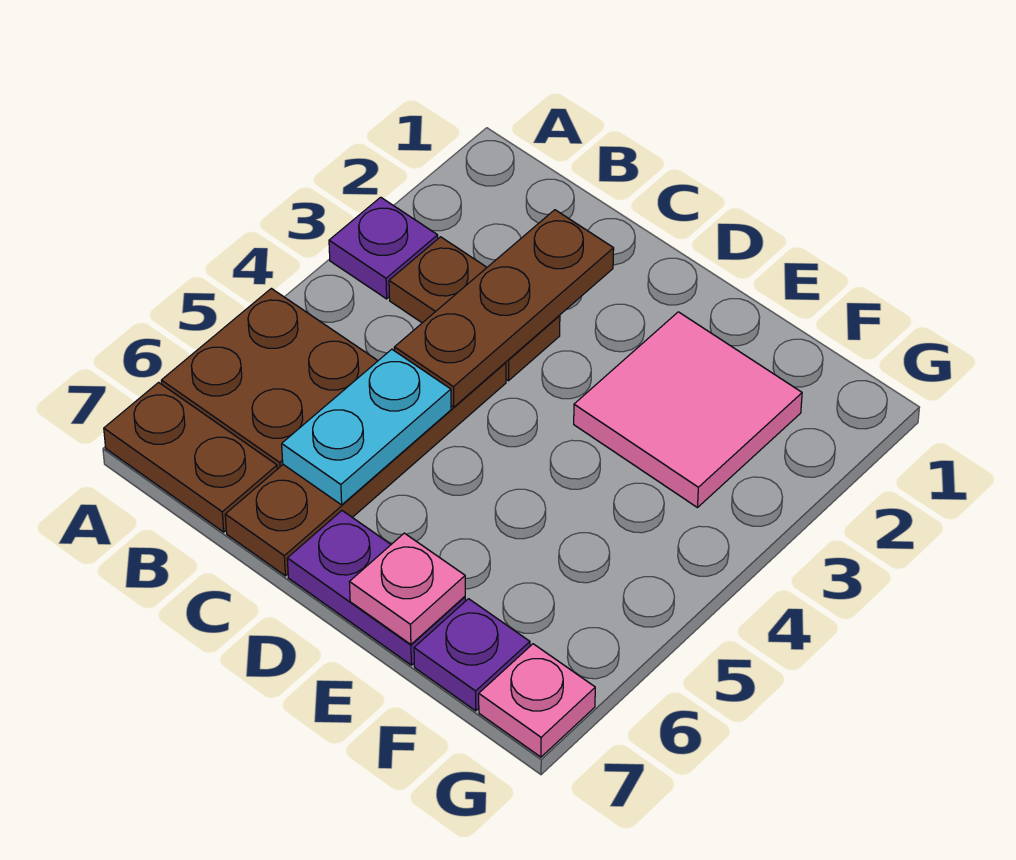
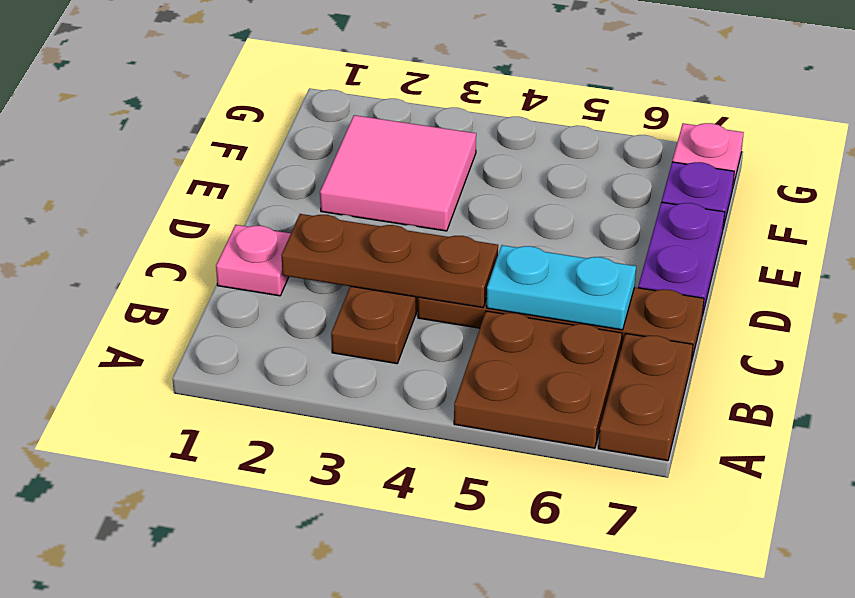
purple plate A3 level 1 -> none
pink plate E7 level 2 -> pink plate C1 level 1

